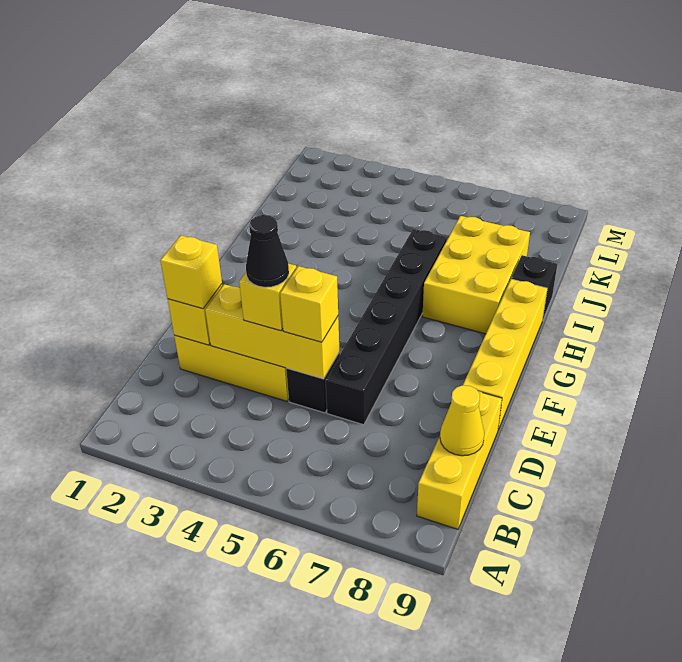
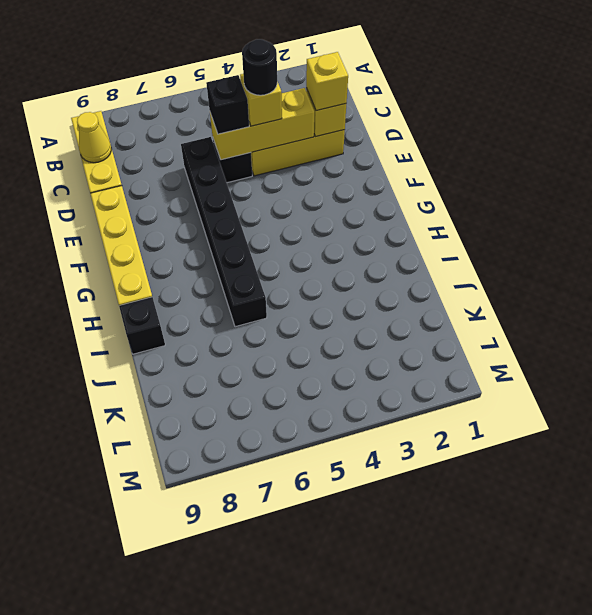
black cone D4 level 4 -> black round brick D4 level 4
yellow brick D5 level 3 -> black brick D5 level 3
yellow brick H7:J8 level 1 -> none

